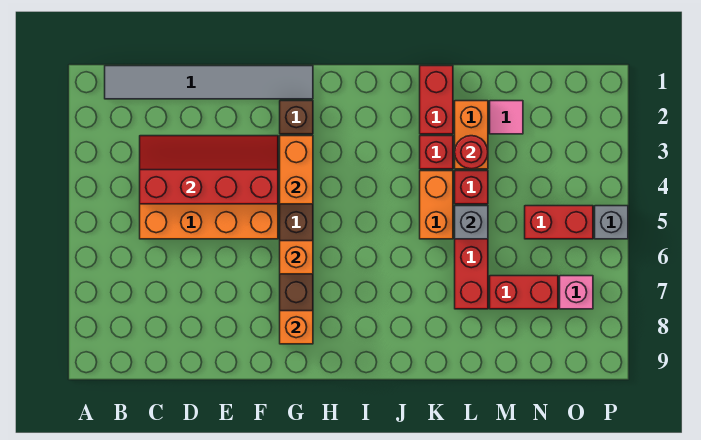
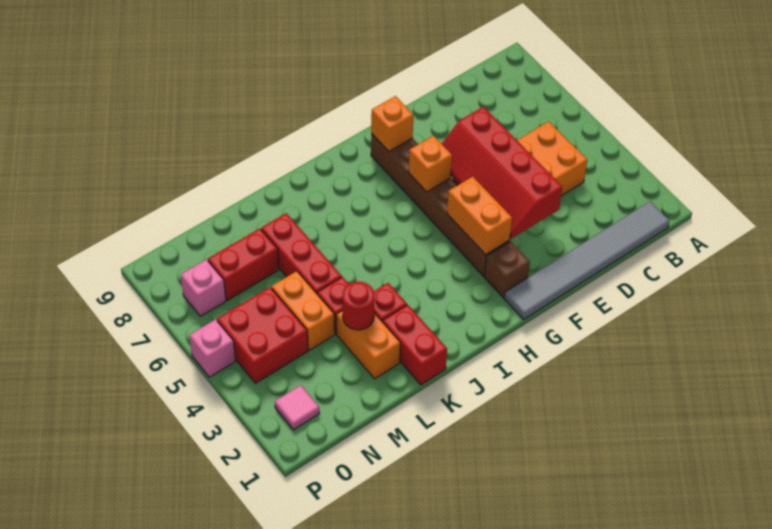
red slope C3:F4 level 2 top 4 -> red slope E3:F6 level 2 top E
orange brick K4:K5 level 1 -> orange brick M4:M5 level 1
grey brick L5 level 2 -> none
pink tile M2 level 1 -> pink tile O2 level 1
red brick N5:O5 level 1 -> red brick N4:O5 level 1
grey brick P5 level 1 -> pink brick P5 level 1

